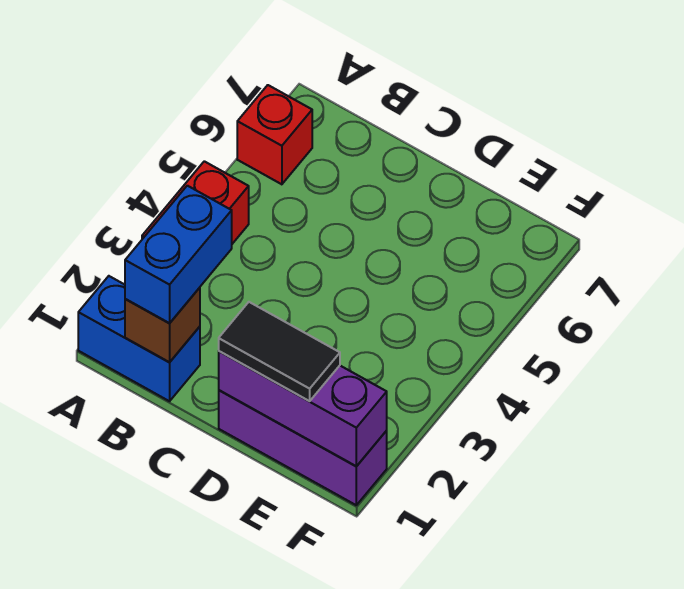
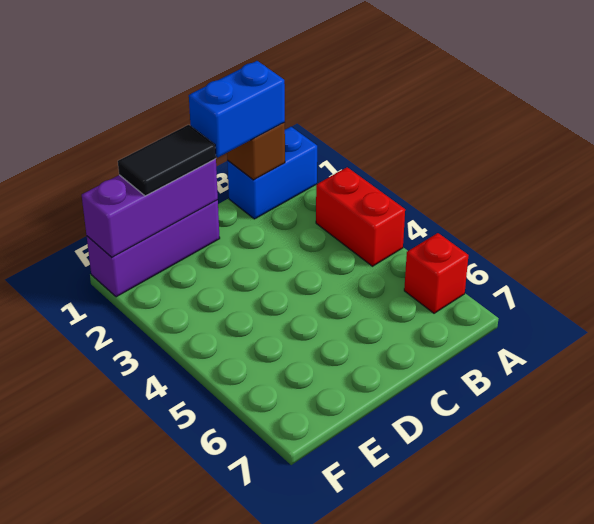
blue brick B1:B2 level 3 -> blue brick B1:C1 level 3

